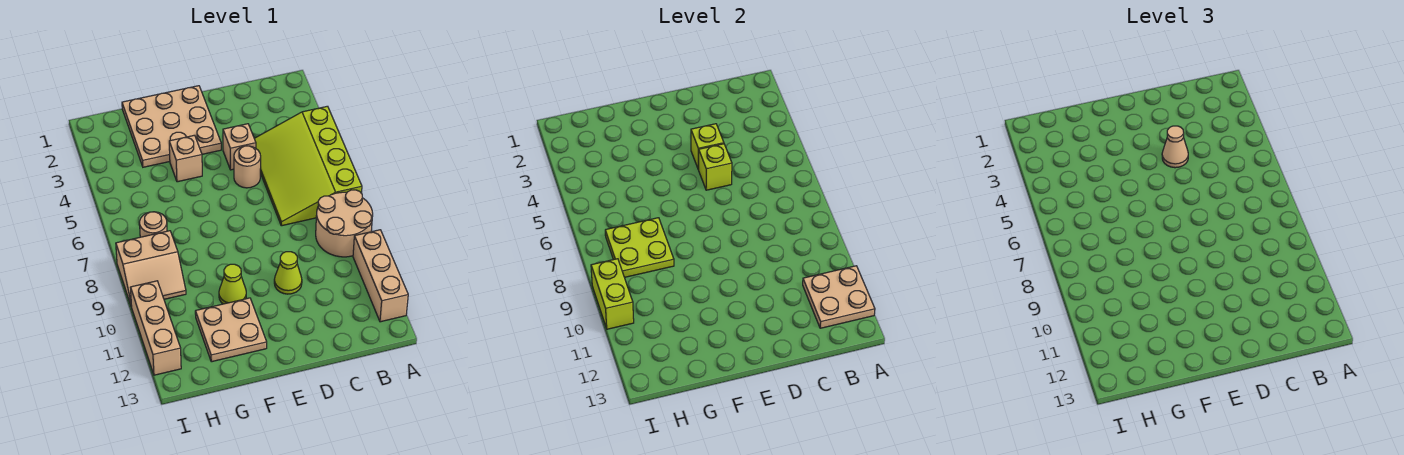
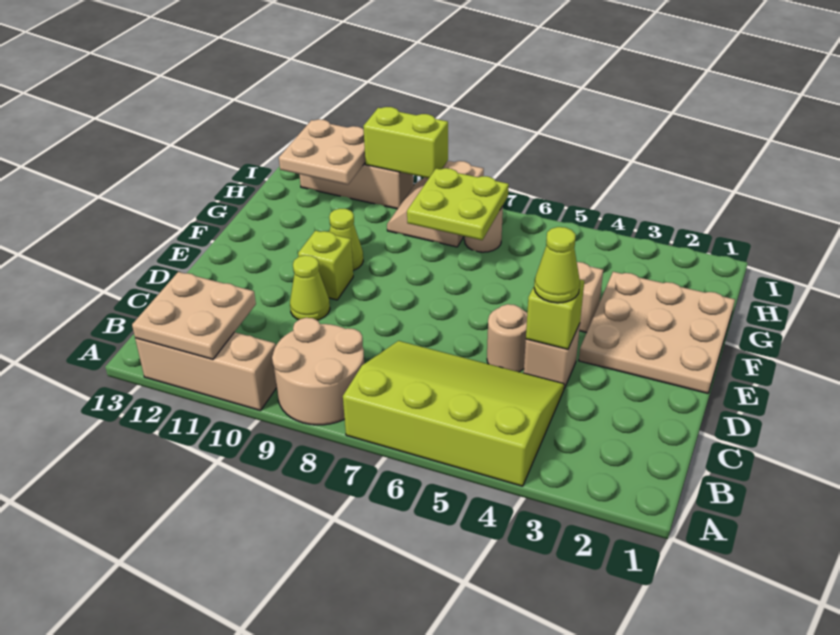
tan cone D4 level 3 -> lime cone D4 level 3
lime brick D5 level 2 -> lime brick E10 level 1
tan plate F11:G12 level 1 -> tan plate H11:I12 level 2

